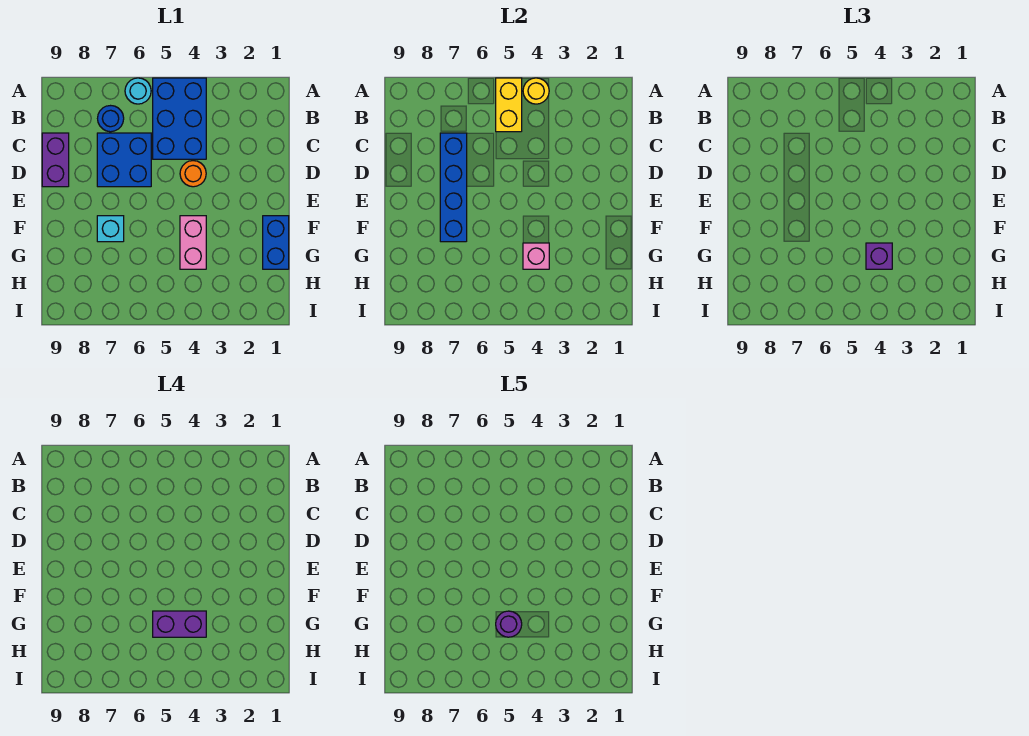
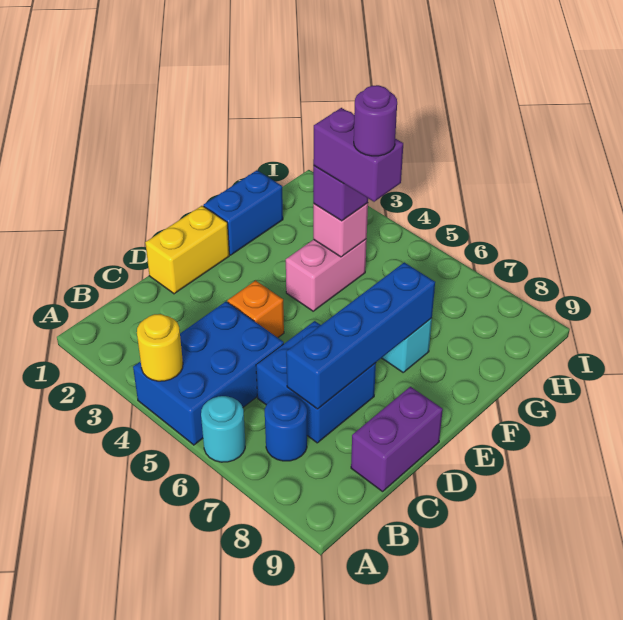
yellow brick A5:B5 level 2 -> yellow brick D1:E1 level 1
orange round brick D4 level 1 -> orange brick D4 level 1

